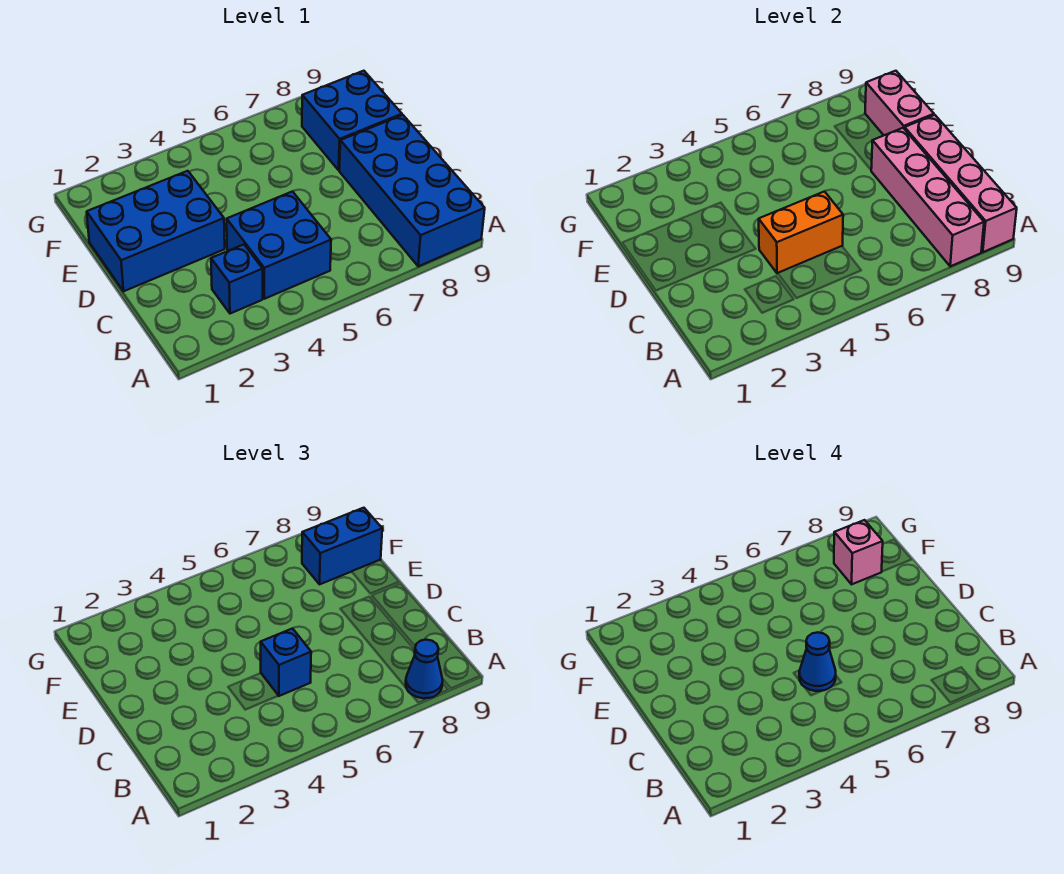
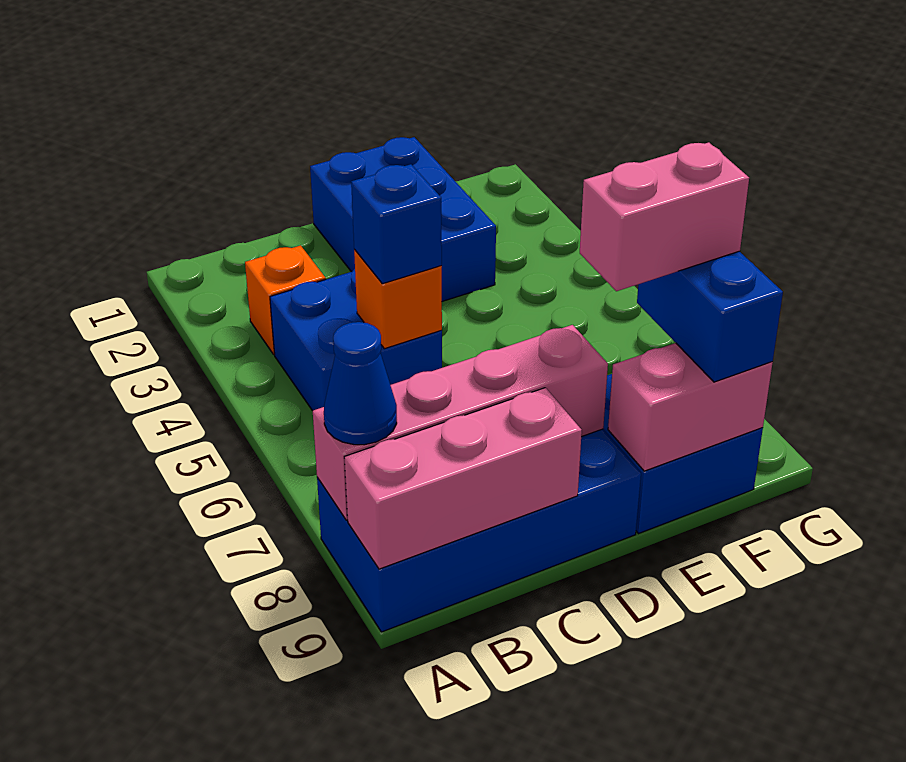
pink brick A9:D9 level 2 -> pink brick A9:C9 level 2
blue brick B3 level 1 -> orange brick B3 level 1
orange brick C4:C5 level 2 -> orange brick C5 level 2
blue cone C5 level 4 -> none
pink brick F8 level 4 -> pink brick E8:F8 level 4

